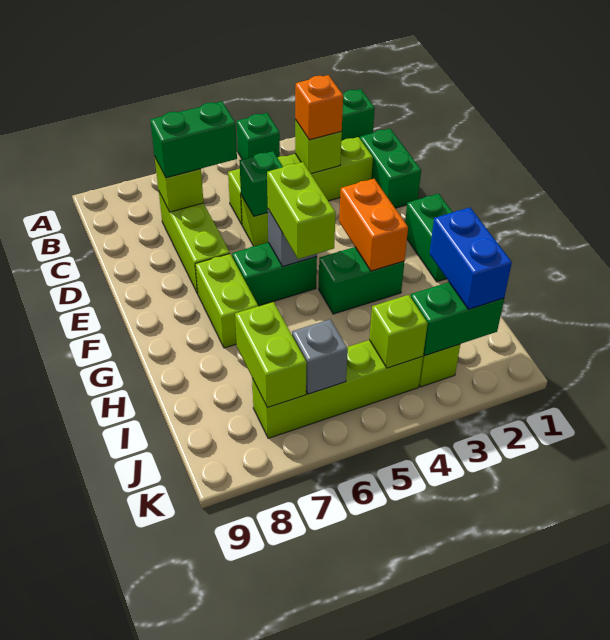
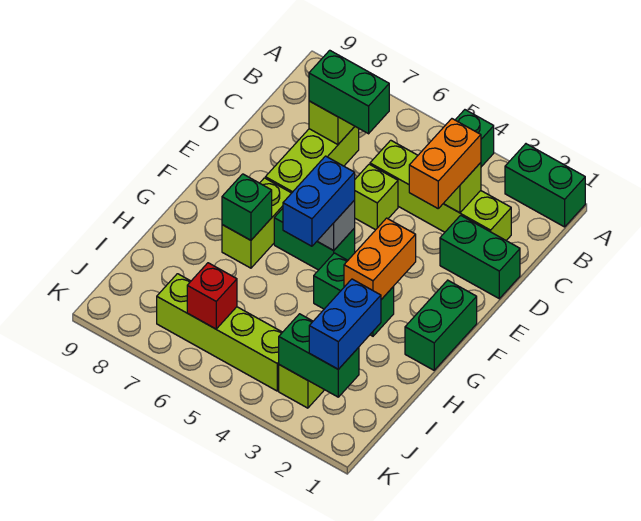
green brick C1:D1 level 1 -> green brick D1:D2 level 1
orange brick C3 level 3 -> orange brick C3:D3 level 3
green brick D5 level 2 -> green brick G7 level 2
lime brick F5:G5 level 3 -> blue brick F5:G5 level 3
lime brick I7:J7 level 2 -> none
lime brick J4 level 2 -> none
grey brick J6 level 2 -> red brick J6 level 2

